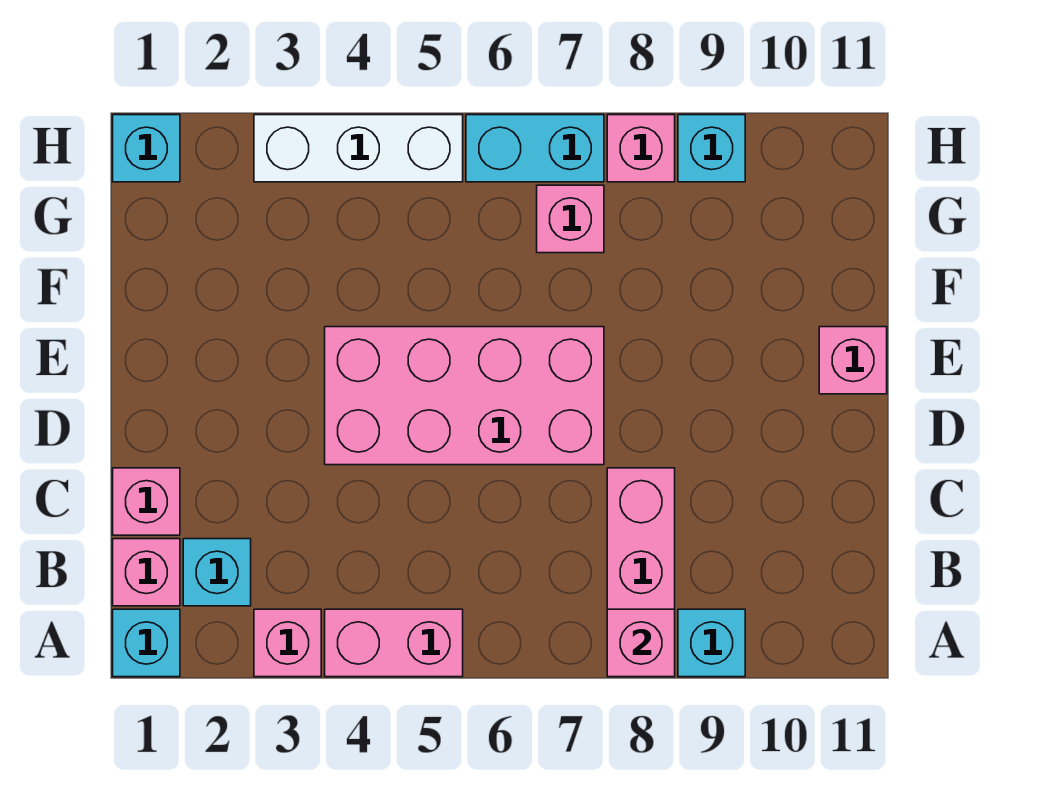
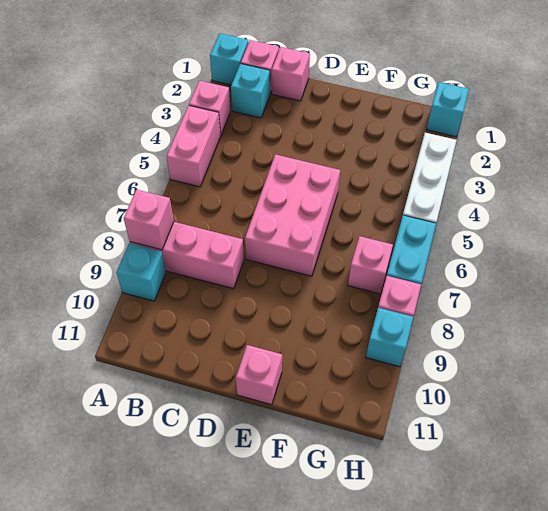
pink brick D4:E7 level 1 -> pink brick D5:E7 level 1

